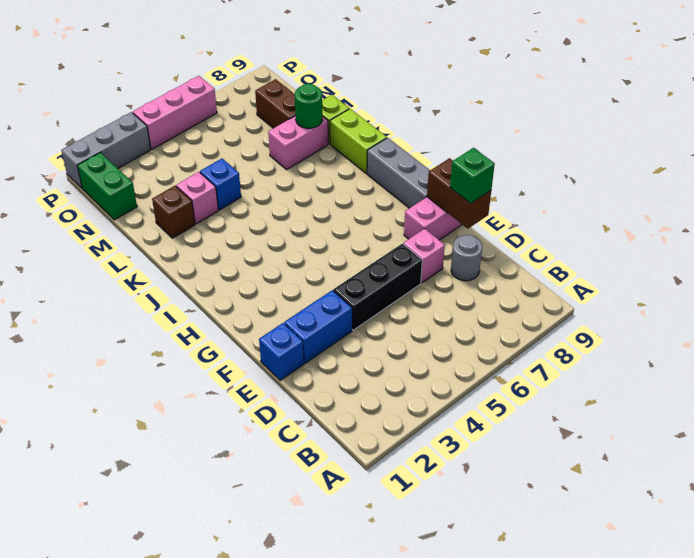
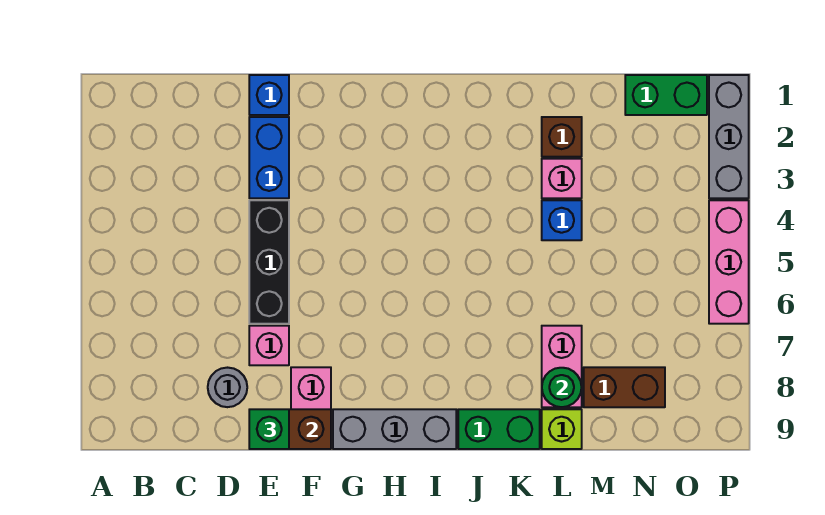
lime brick J9:K9 level 1 -> green brick J9:K9 level 1

